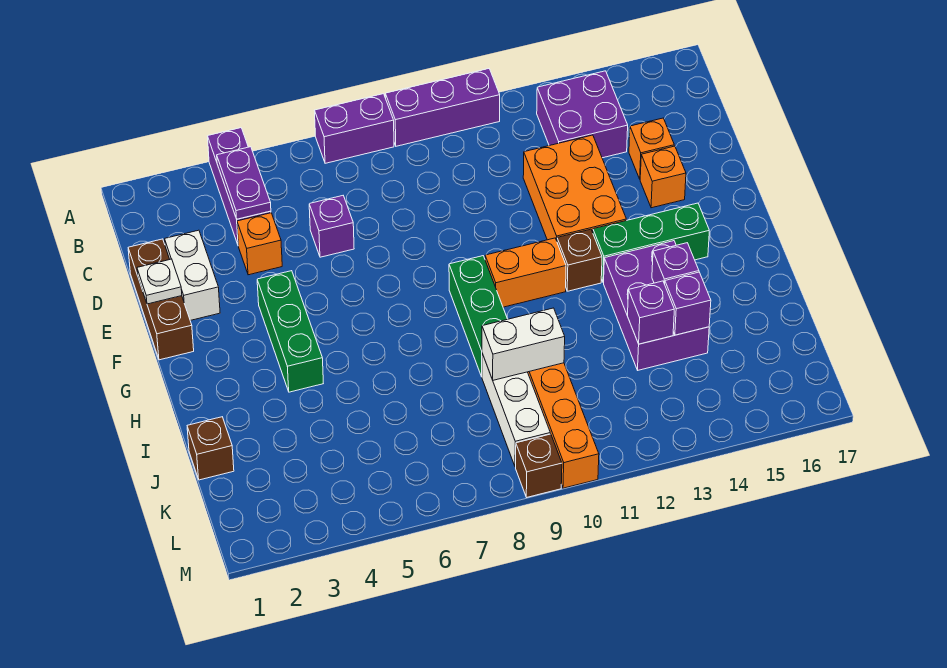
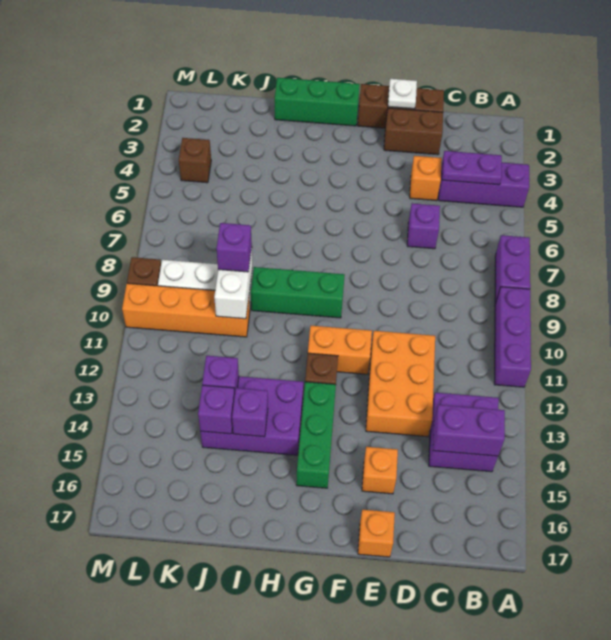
none -> purple brick B14:C14 level 2
white brick D2:E2 level 1 -> brown brick D2:E2 level 1
orange brick D12:F13 level 1 -> orange brick D11:E13 level 1
orange brick D15 level 1 -> orange brick E17 level 1
green brick F4:H4 level 1 -> green brick G1:I1 level 1
orange brick G10:G11 level 1 -> orange brick F11:G11 level 1
brown brick J1 level 1 -> brown brick L4 level 1
none -> purple brick J9 level 3

